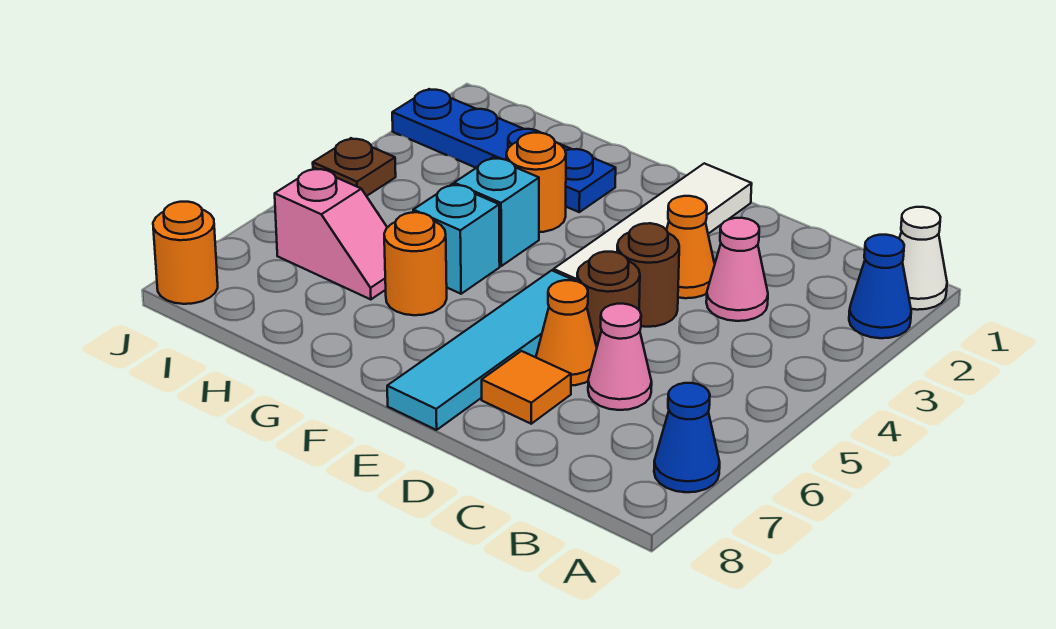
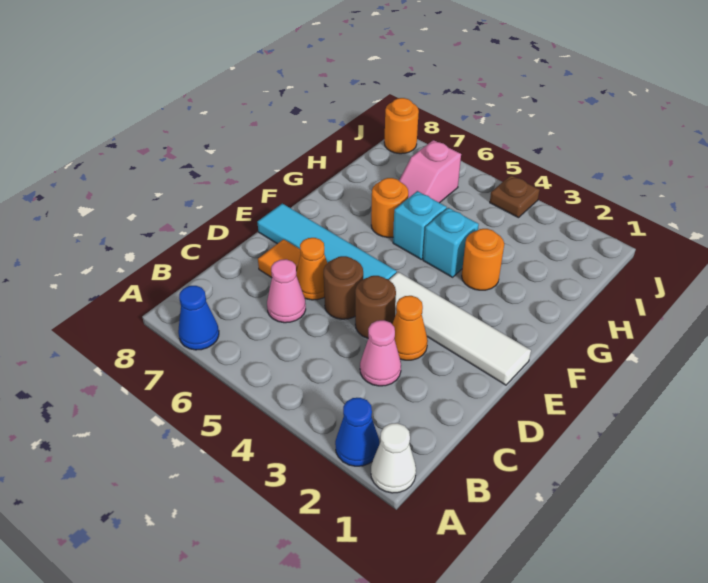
blue plate G2:J2 level 1 -> none

